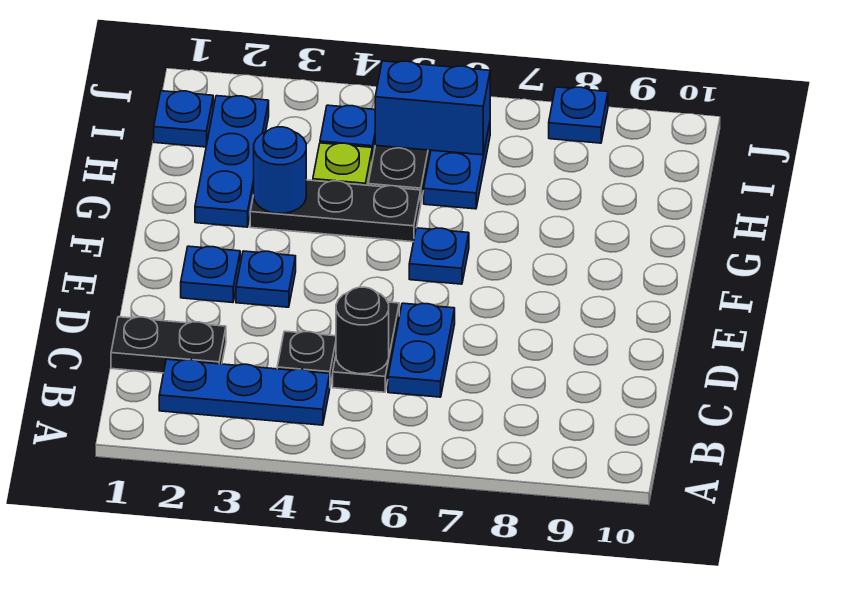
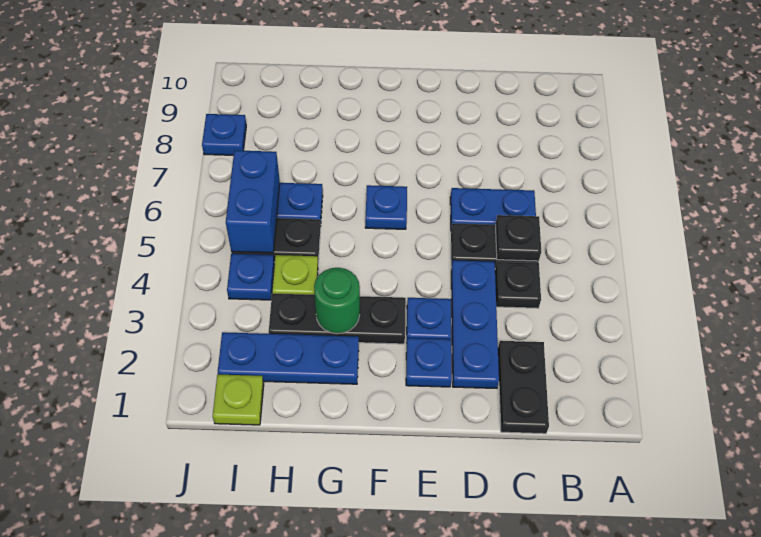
blue plate B2:B4 level 1 -> blue plate D2:D4 level 1
black round brick C5 level 2 -> black plate C5 level 2
black plate G3:G5 level 1 -> black plate F3:H3 level 1
blue round brick G3 level 2 -> green round brick G3 level 2
blue plate I1 level 1 -> lime plate I1 level 1

